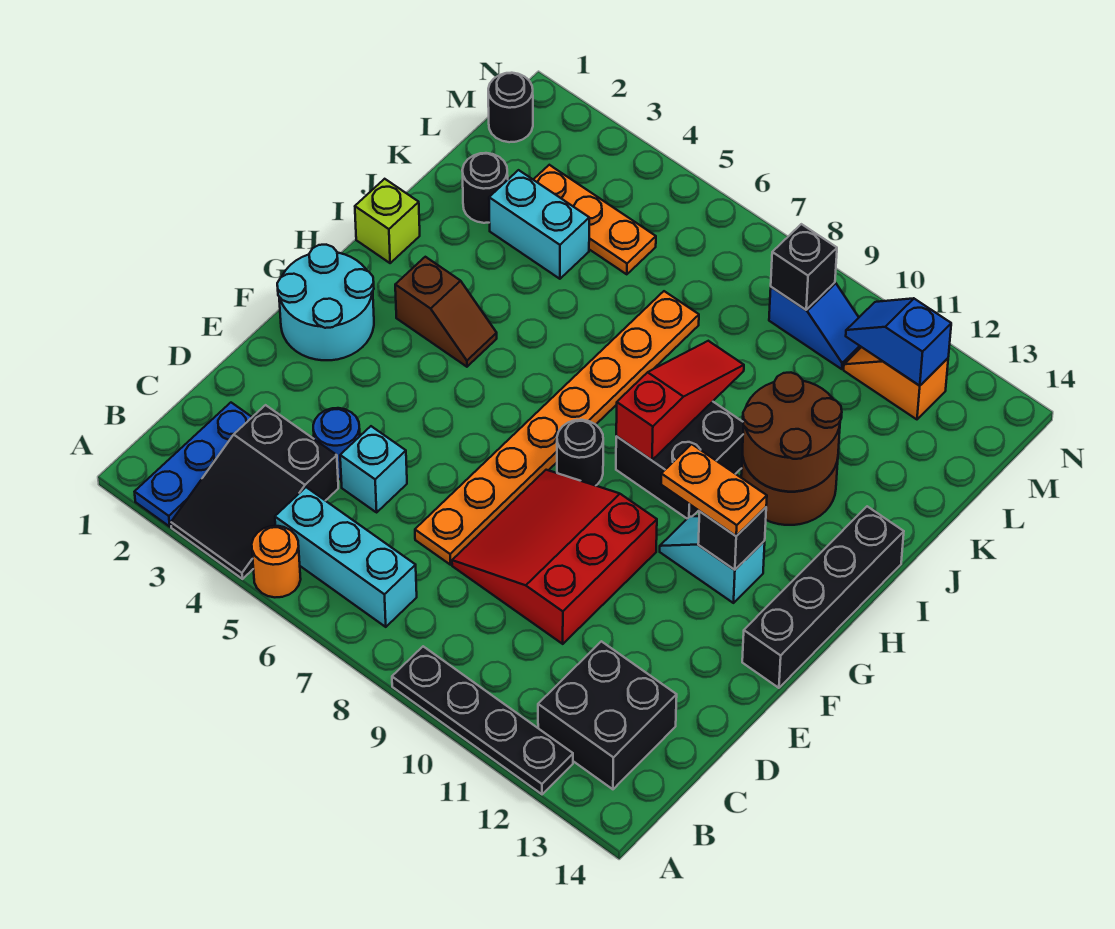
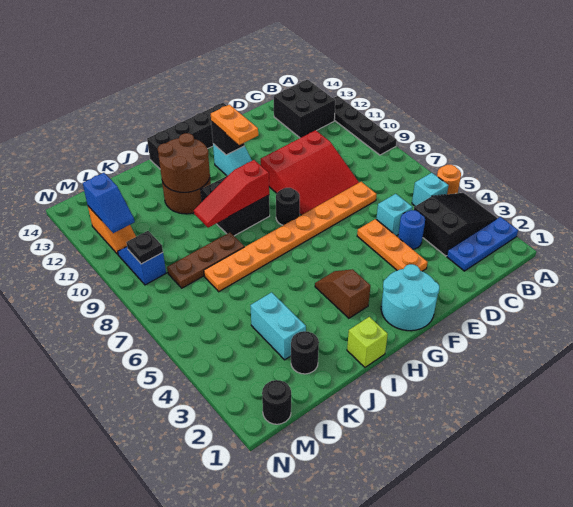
cyan brick B5:B7 level 1 -> cyan brick B5 level 1
none -> brown plate J8:L8 level 1
orange plate L3:L5 level 1 -> orange plate E3:E5 level 1
black brick M9 level 2 -> black plate M9 level 2

